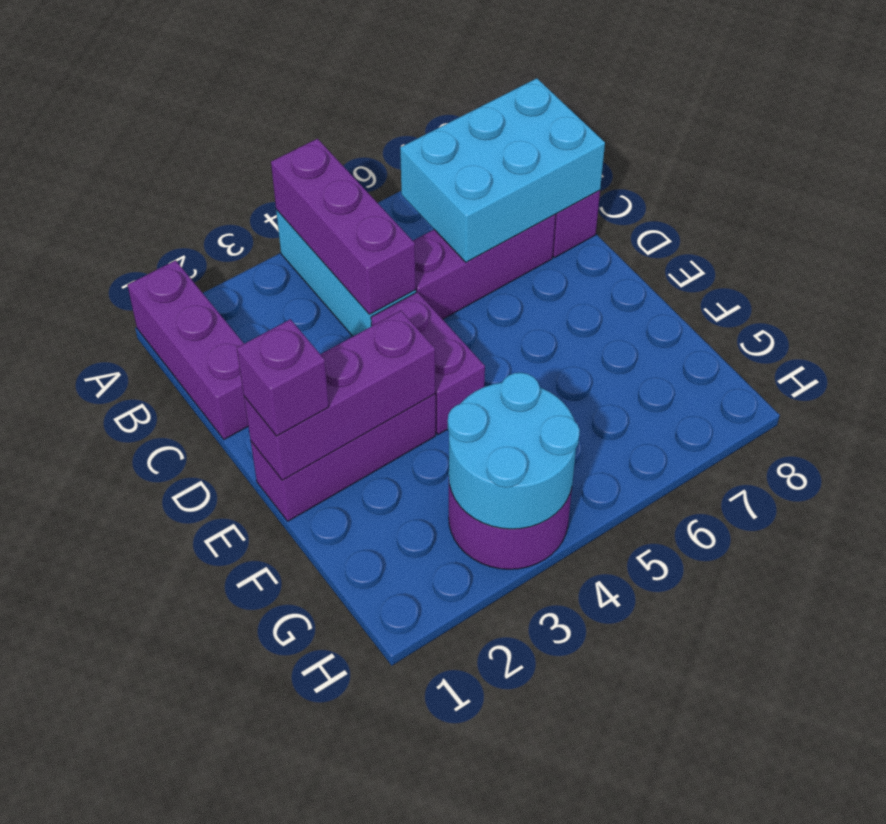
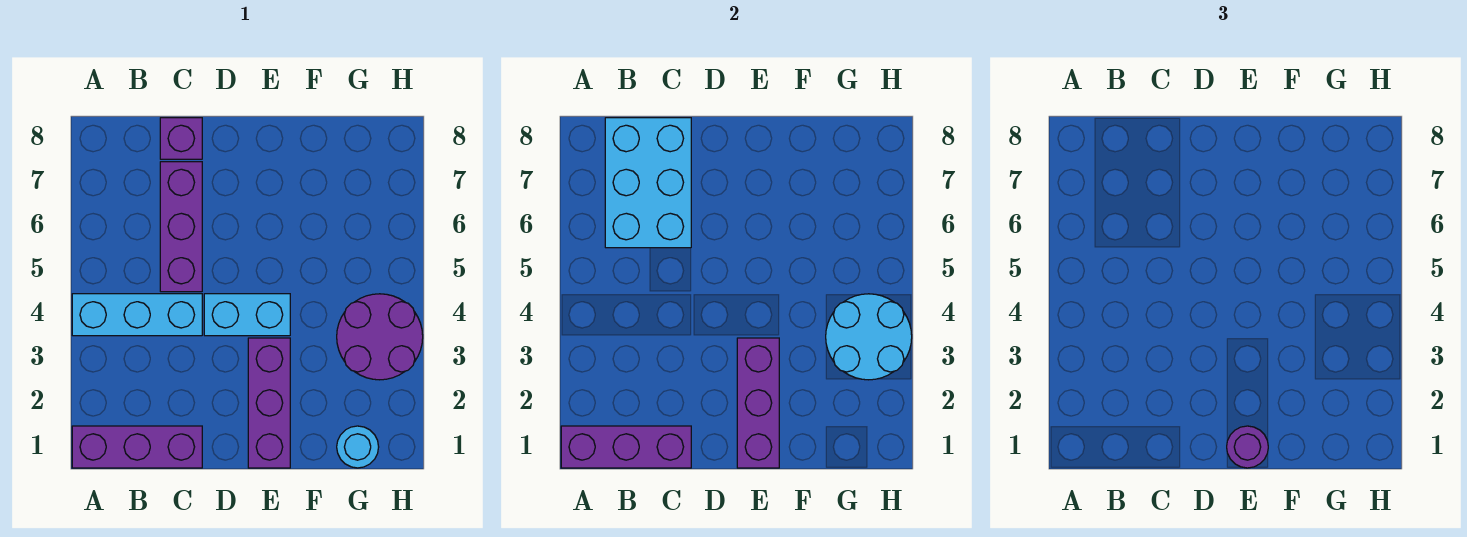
purple brick A4:C4 level 2 -> purple brick A1:C1 level 2
purple brick D4:E4 level 1 -> cyan brick D4:E4 level 1
purple brick E1 level 3 -> purple round brick E1 level 3
none -> cyan round brick G1 level 1

